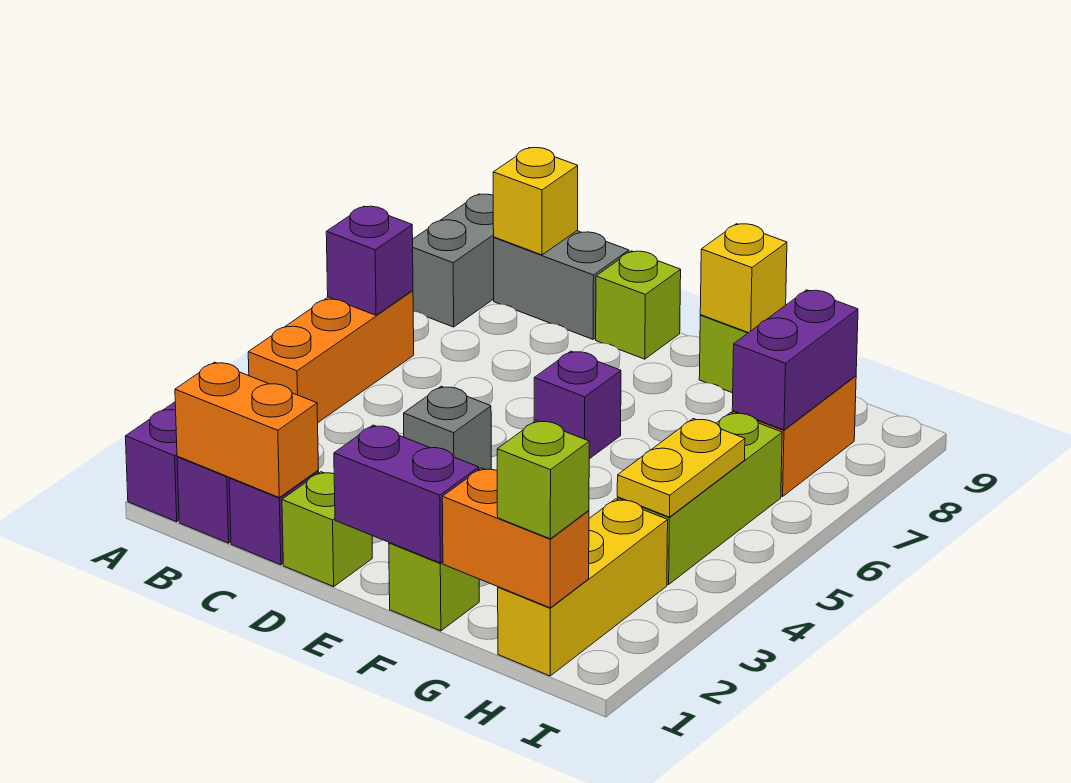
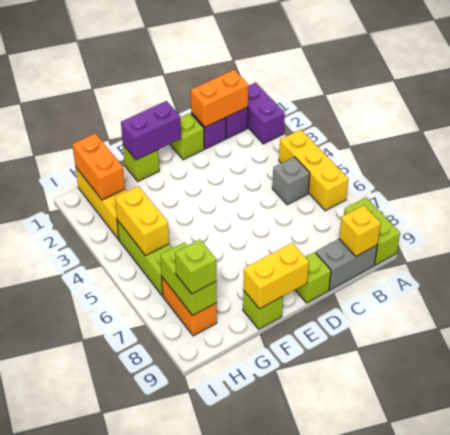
orange brick A4:A6 level 1 -> yellow brick A4:A6 level 1
purple brick A6 level 2 -> none
grey brick A8:A9 level 1 -> lime brick A8:A9 level 1
grey brick D4 level 1 -> grey brick B5 level 1
purple brick E6 level 1 -> none
yellow brick F9 level 2 -> yellow brick E9:F9 level 2
orange brick G1:H1 level 2 -> orange brick H1:H2 level 2
lime brick H1 level 3 -> lime brick H8 level 3
yellow plate H4:H5 level 2 -> yellow brick H4:H5 level 2
purple brick H7:H8 level 2 -> lime brick H7:H8 level 2

